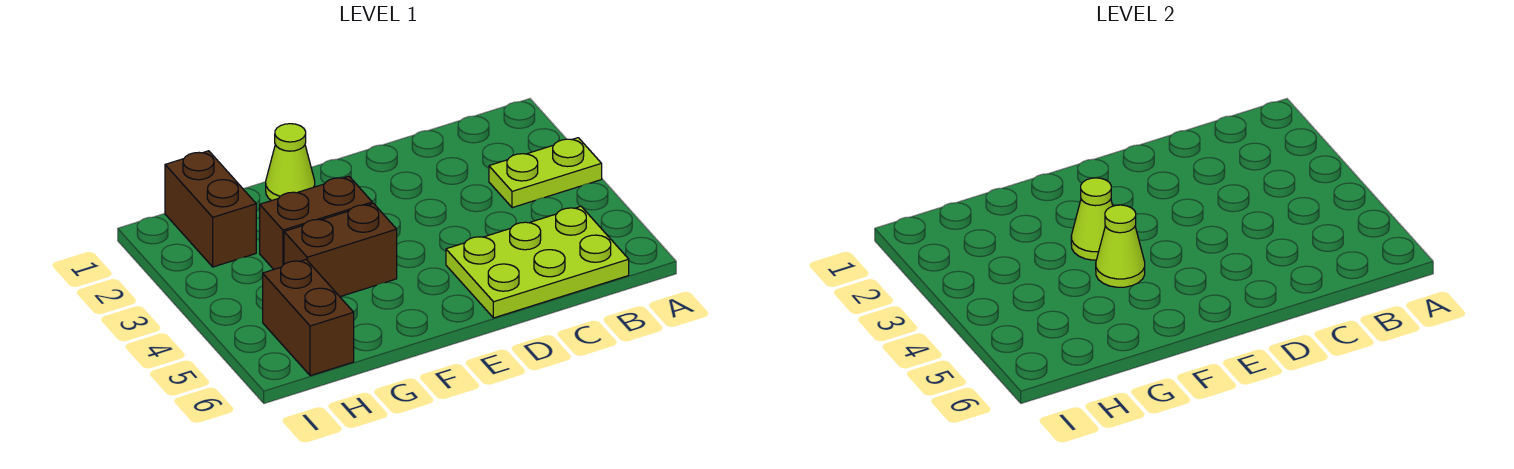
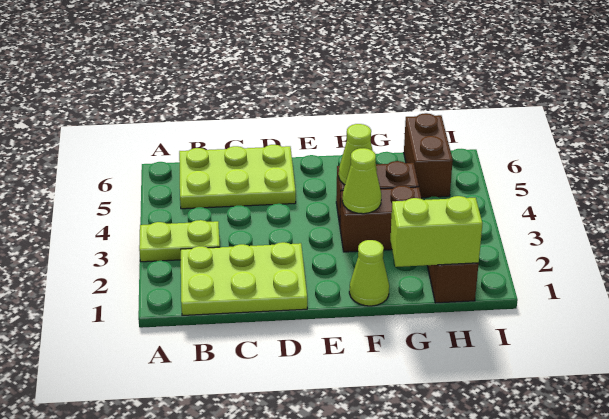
none -> lime plate B1:D2 level 1
none -> lime brick G1:H1 level 2

